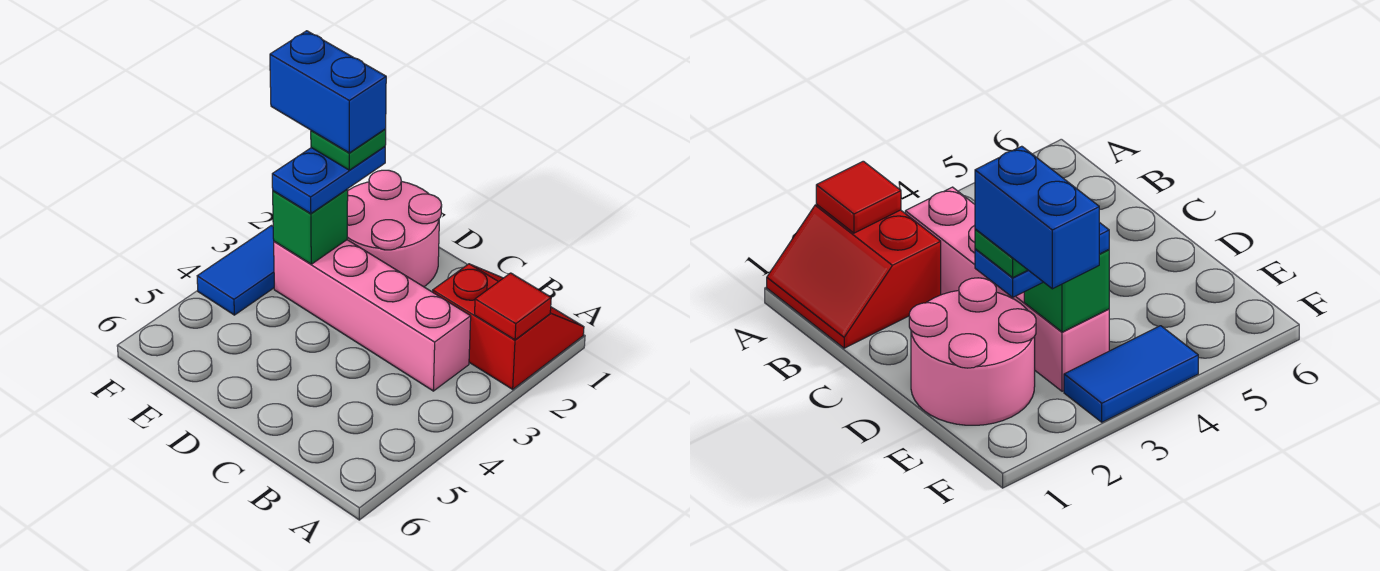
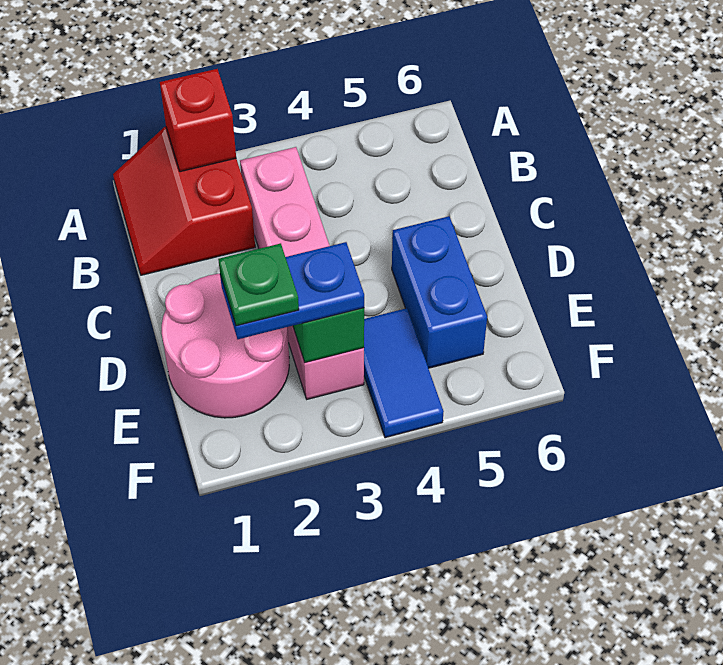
red tile A2 level 2 -> red brick A2 level 2
blue brick E2:F2 level 5 -> blue brick D5:E5 level 1
blue tile F3:F4 level 1 -> blue tile E4:F4 level 1

